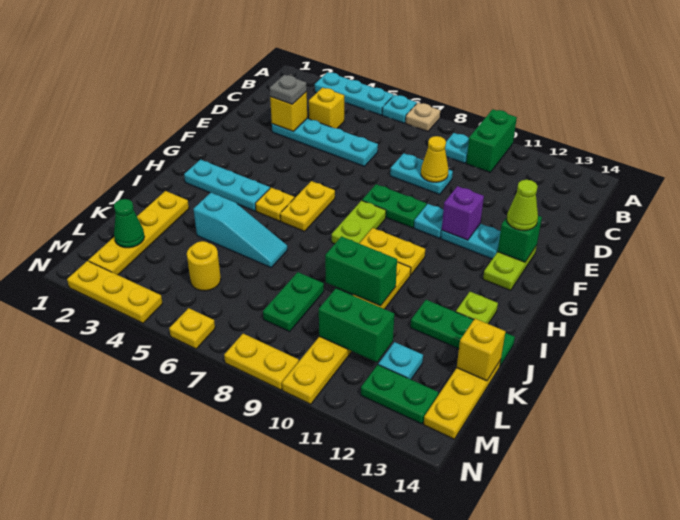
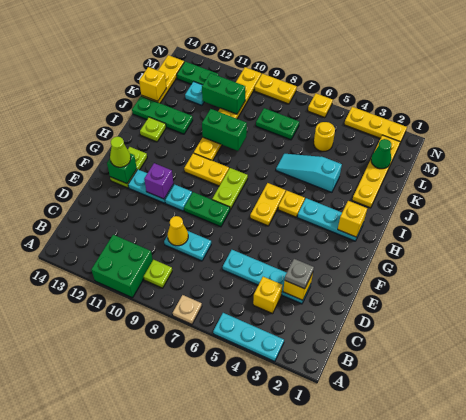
cyan plate A6 level 1 -> none
green brick A10:B10 level 1 -> green brick A10:B11 level 1
cyan plate B9 level 1 -> lime plate B9 level 1
none -> yellow brick H2 level 2
green plate K8:L8 level 1 -> green plate L7:L8 level 1

